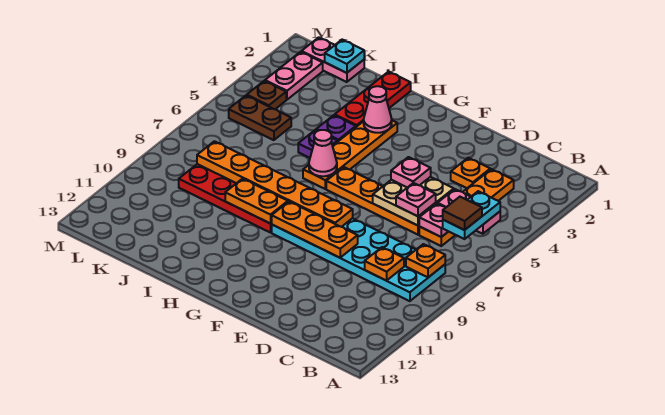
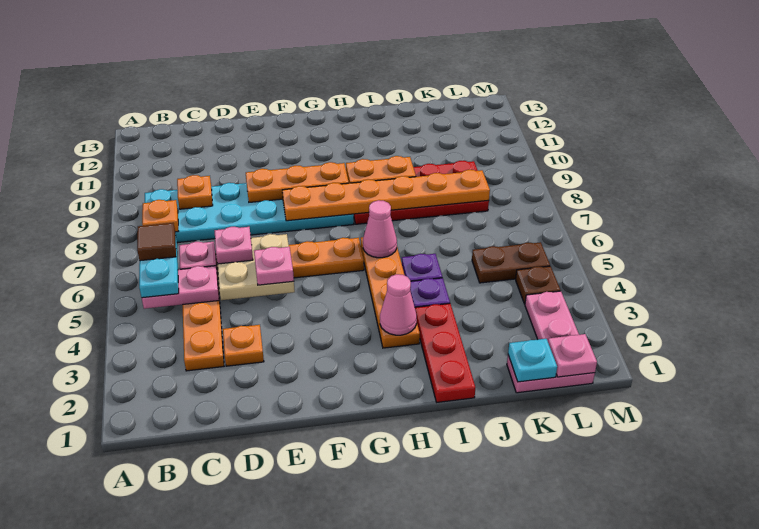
none -> pink plate L1 level 2

